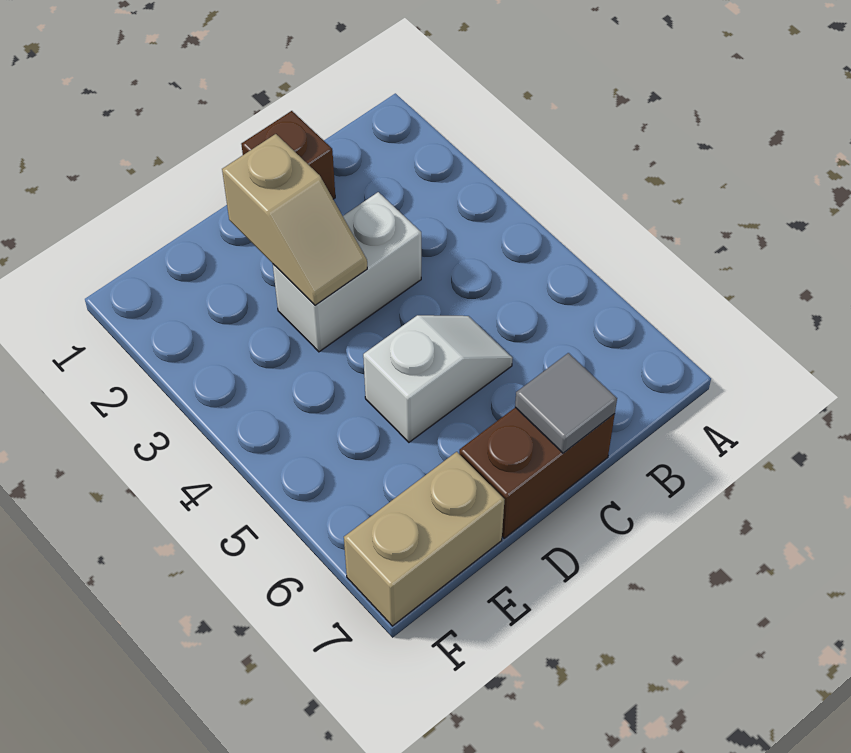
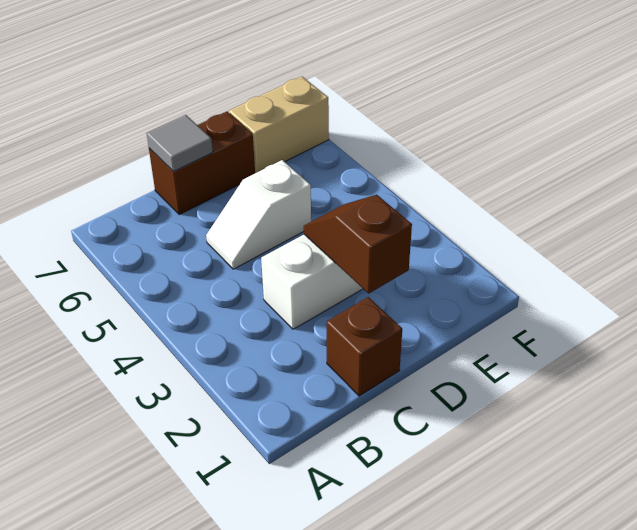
tan slope D2:D3 level 2 top 2 -> brown slope D2:D3 level 2 top 2

